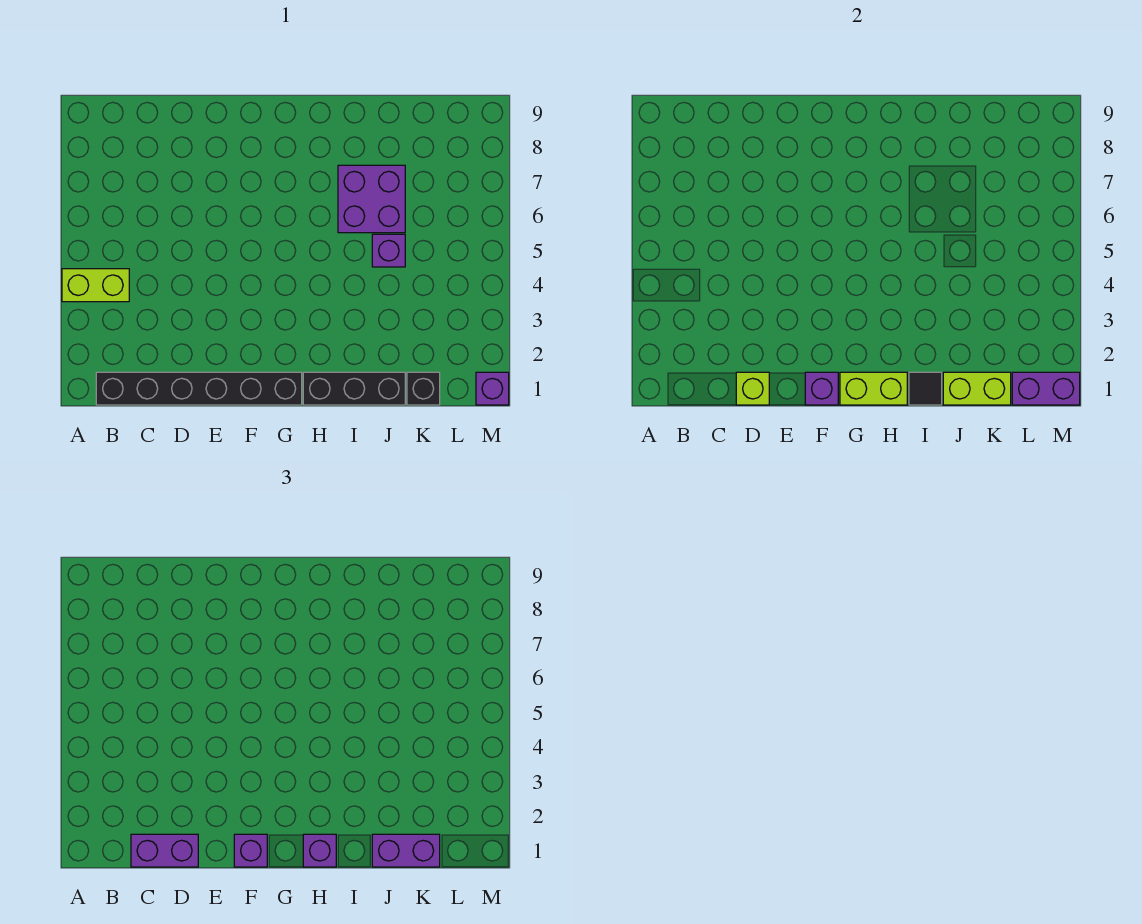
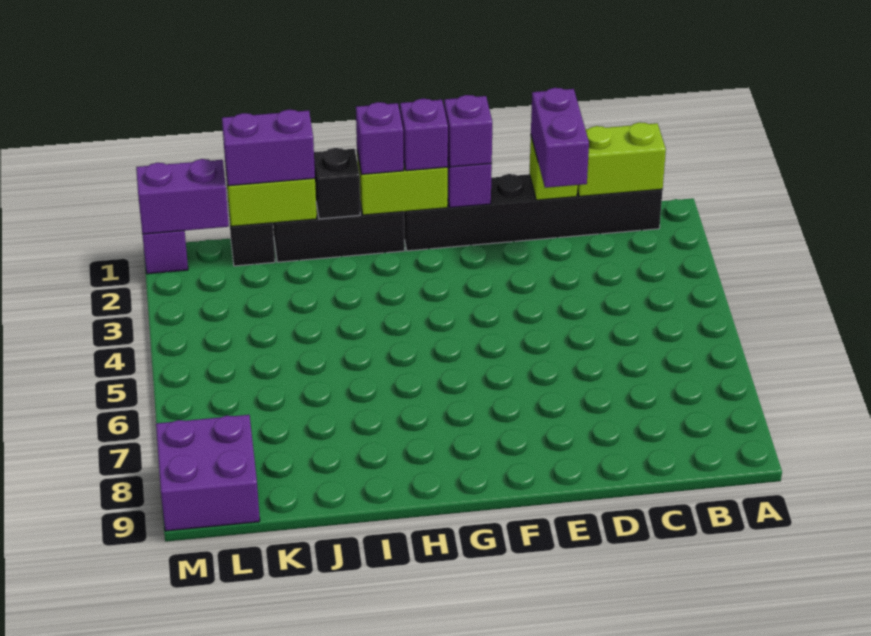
lime brick A4:B4 level 1 -> lime brick B1:C1 level 2
purple brick C1:D1 level 3 -> purple brick D1:D2 level 3
black tile I1 level 2 -> black brick I1 level 2
purple brick I6:J7 level 1 -> purple brick L8:M9 level 1
purple brick J5 level 1 -> purple brick G1 level 3

